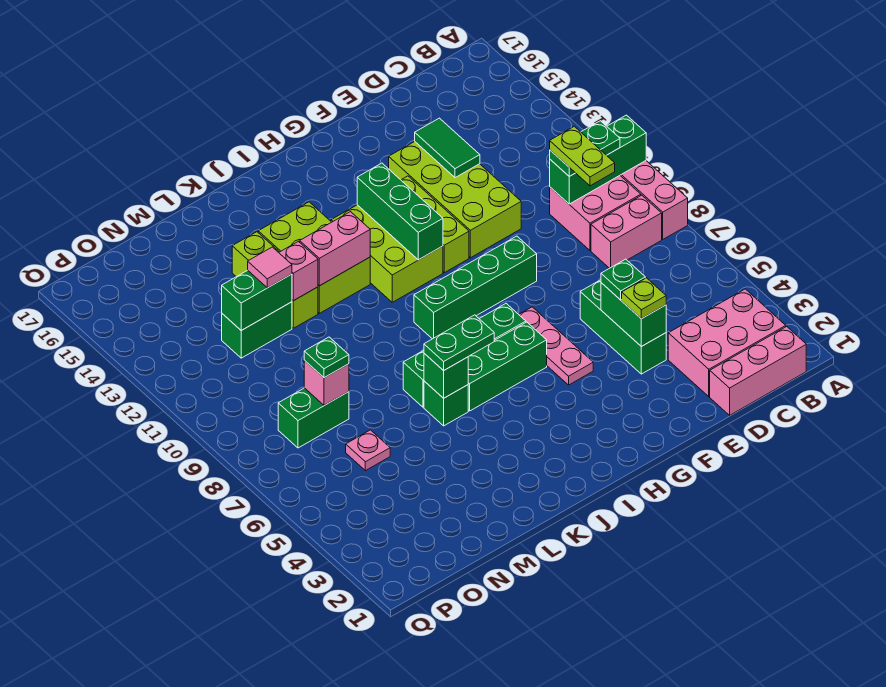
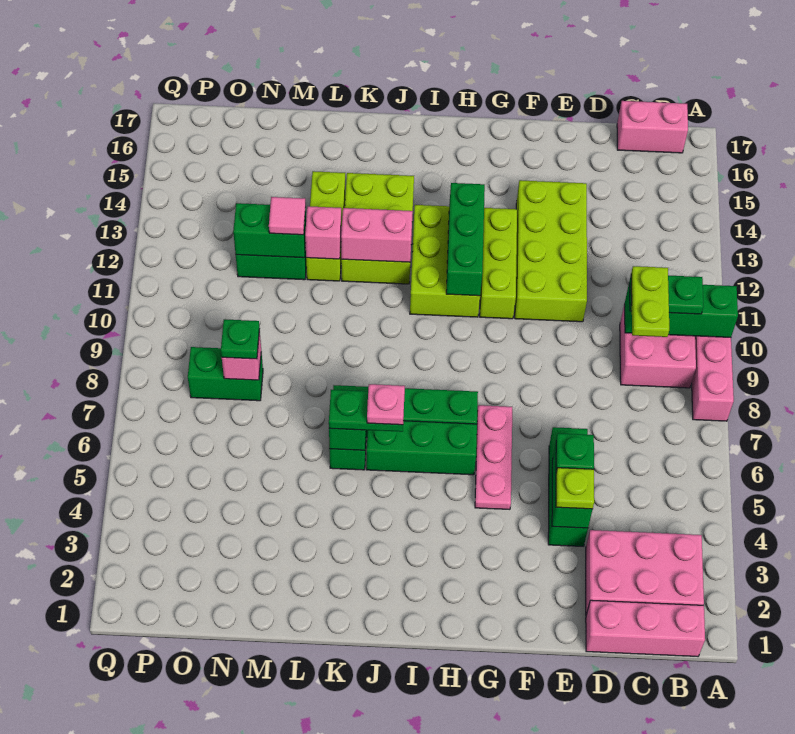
pink brick B8:C8 level 1 -> pink brick B17:C17 level 1
green tile E13:E14 level 2 -> none
green brick F9:I9 level 1 -> none
pink plate N6 level 1 -> pink plate J6 level 4

